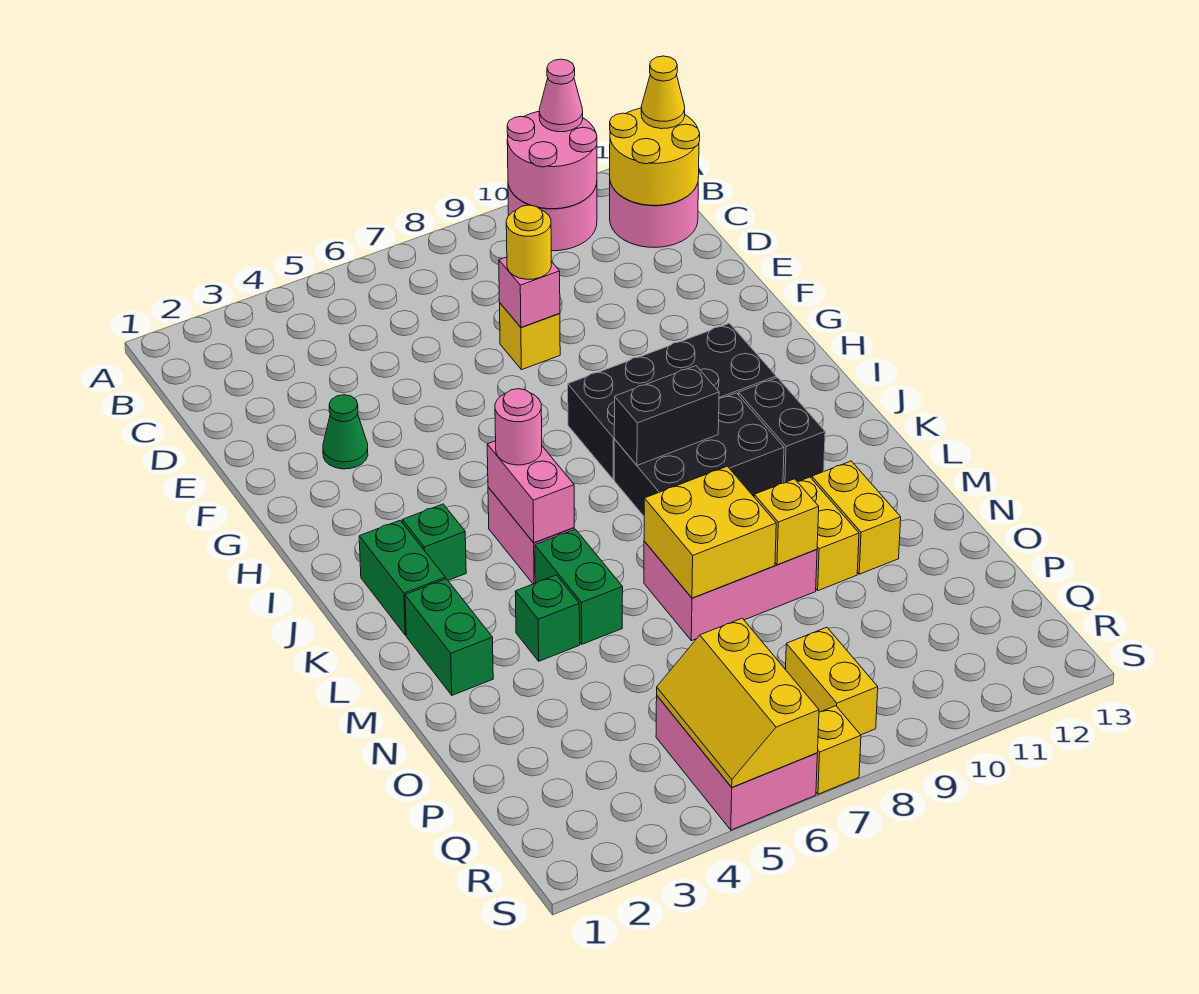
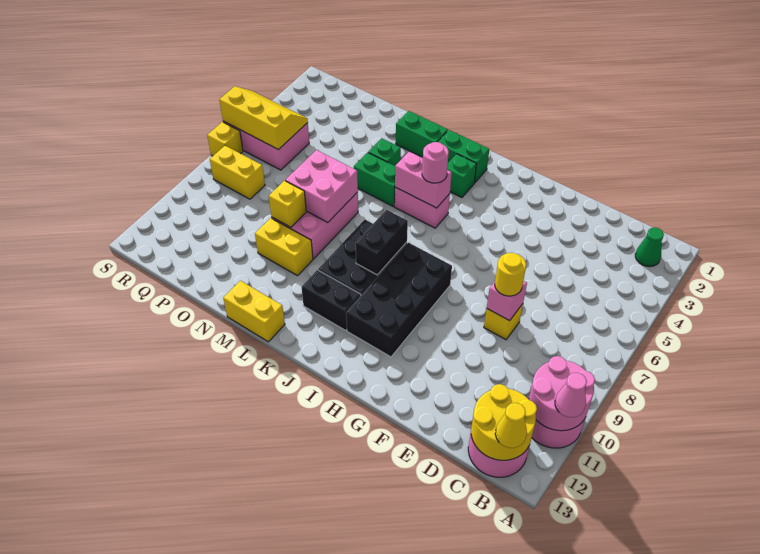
green cone F3 level 1 -> green cone B2 level 1
yellow brick M7:N8 level 2 -> pink brick M7:N8 level 2
yellow brick M11:N11 level 1 -> yellow brick L13:M13 level 1

